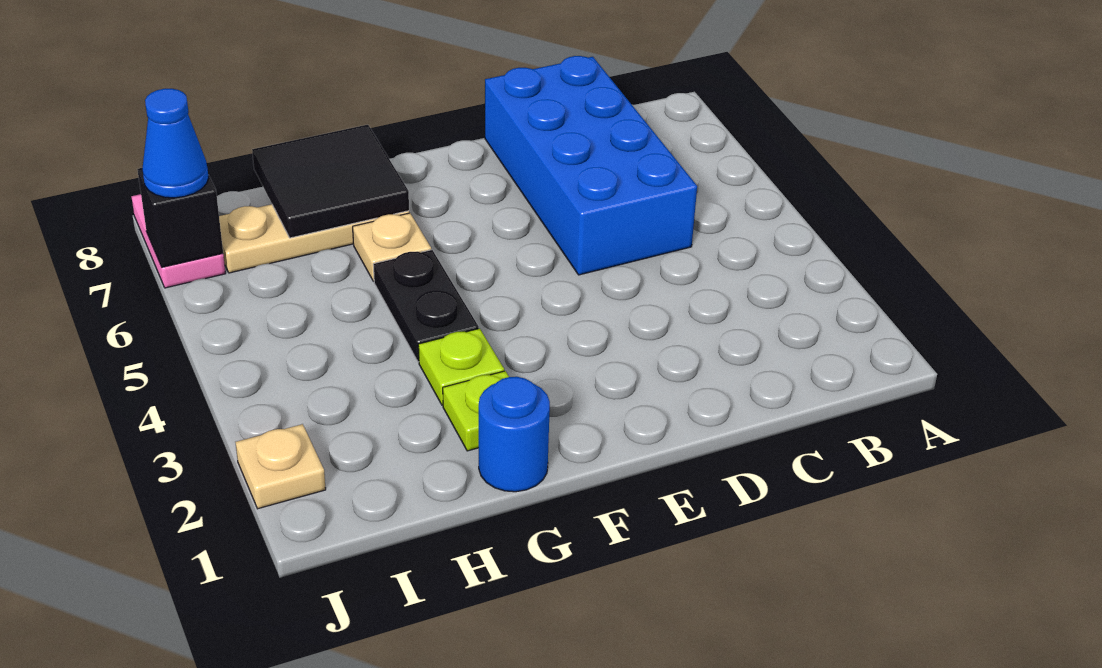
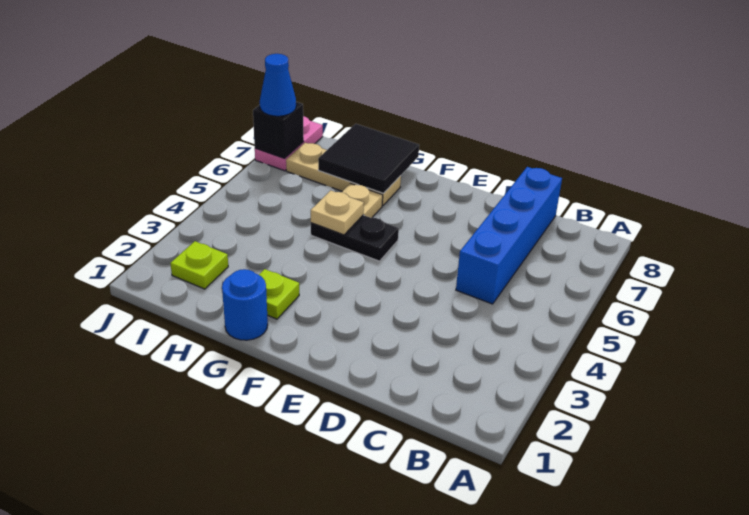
blue brick C5:D8 level 1 -> blue brick C5:C8 level 1
lime plate G3 level 1 -> lime plate I2 level 1
black plate G4:G5 level 1 -> black plate F5:G5 level 1
tan plate J2 level 1 -> tan plate G5 level 2

